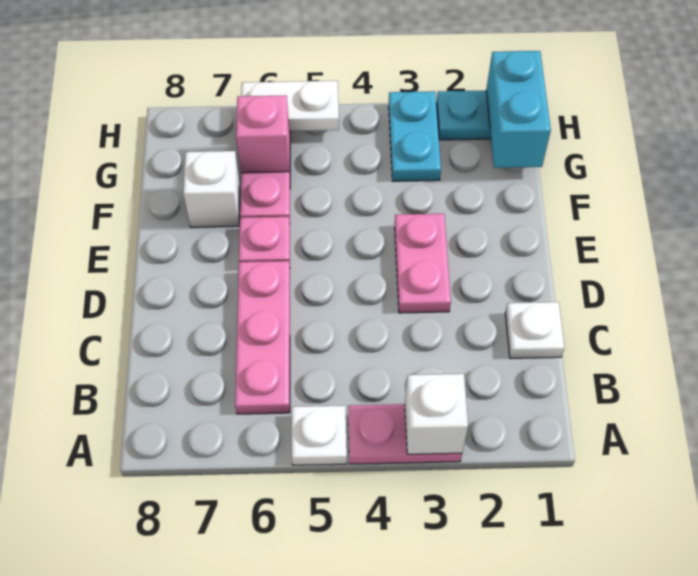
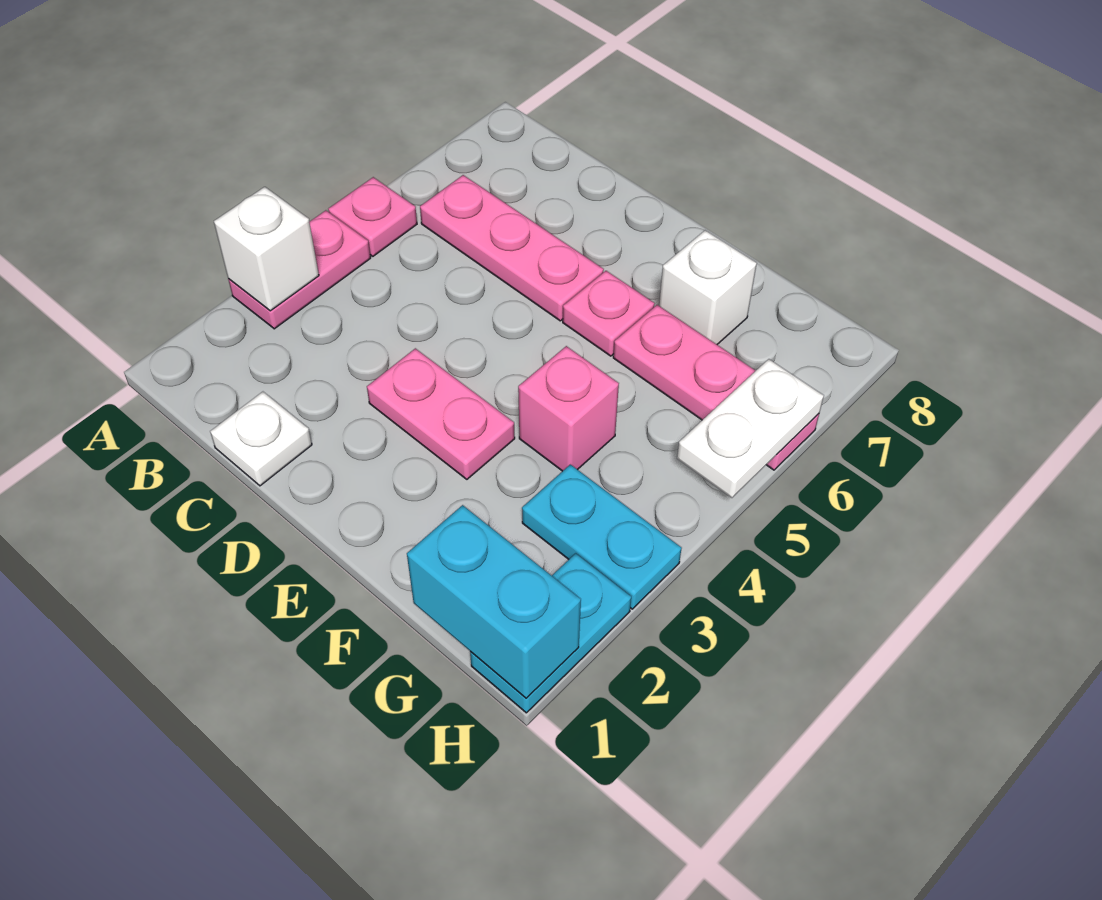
white plate A5 level 1 -> pink plate A5 level 1
pink brick G6 level 2 -> pink brick F4 level 1

